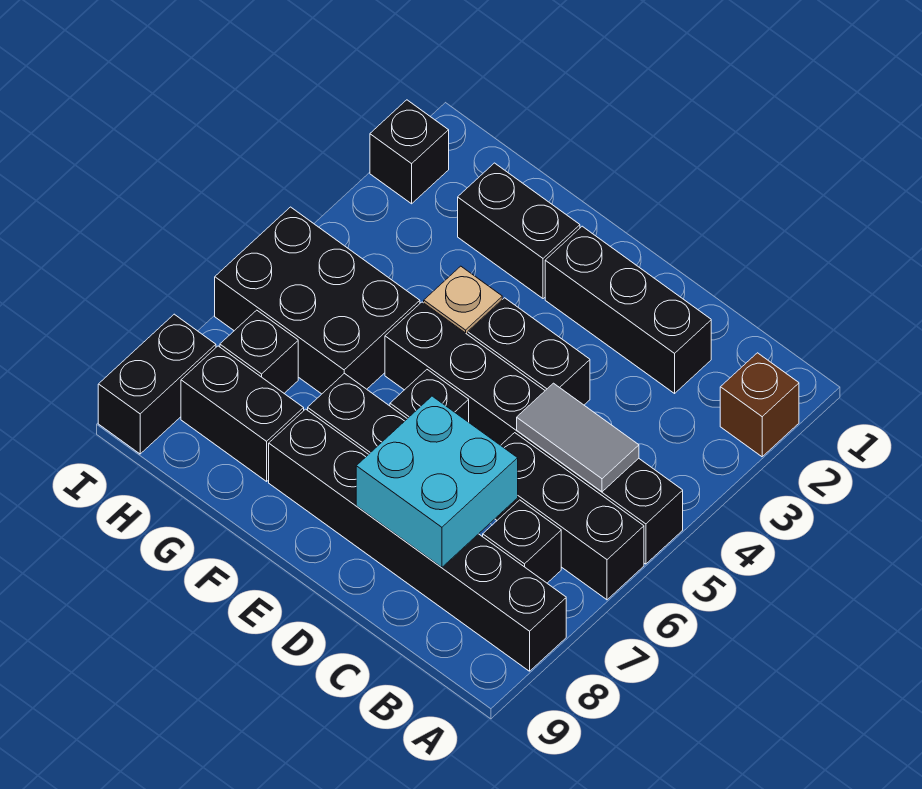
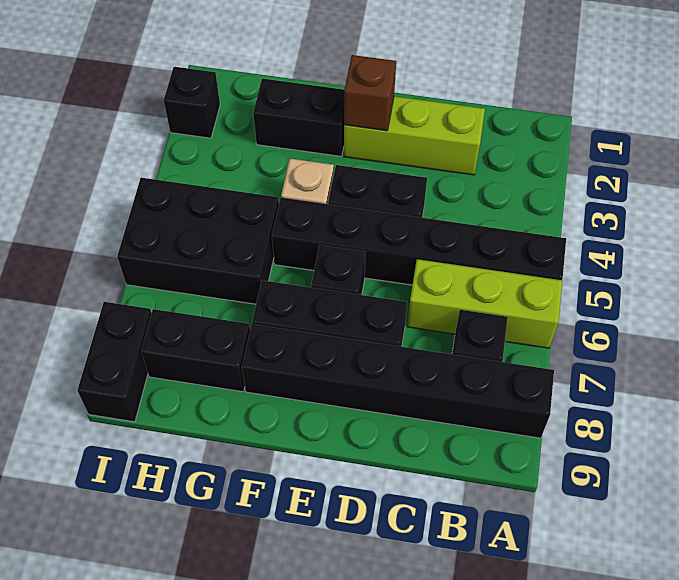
brown brick A2 level 1 -> brown brick E2 level 2
black brick A6:C6 level 1 -> lime brick A6:C6 level 1
grey tile B5:C5 level 2 -> none
black brick C2:E2 level 1 -> lime brick C2:E2 level 1
cyan brick C7:D8 level 2 -> none
black brick H7 level 1 -> none

